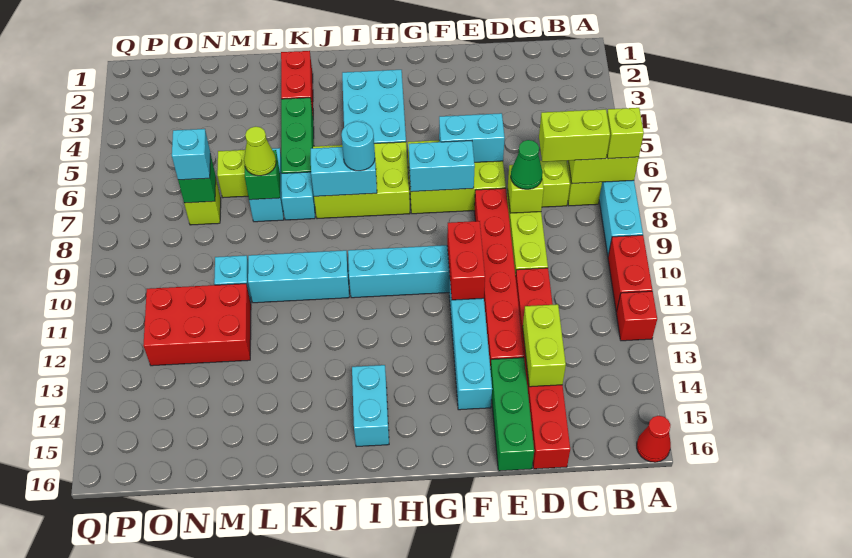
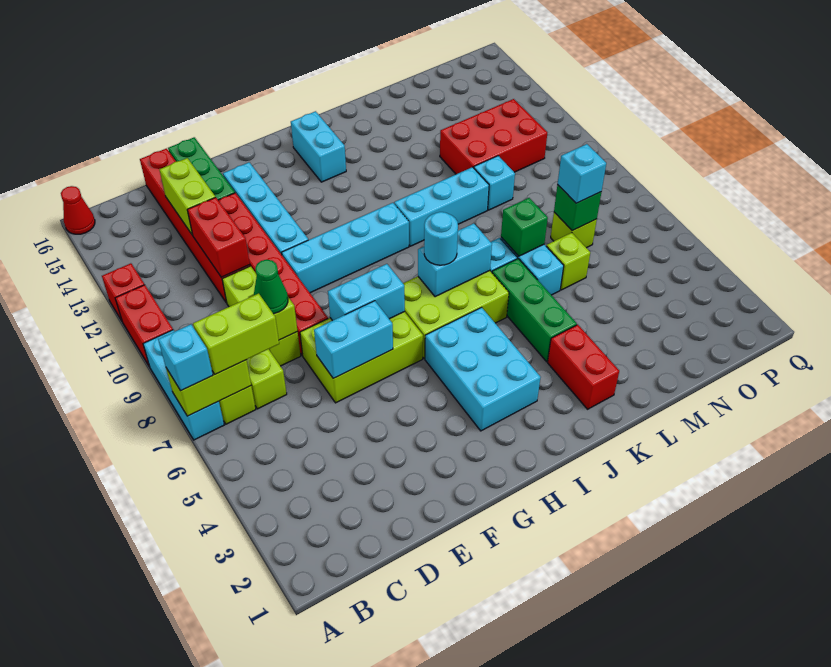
lime brick A7 level 3 -> cyan brick A7 level 3
red brick F10:F11 level 2 -> red brick D11:D12 level 2
lime cone L7 level 3 -> none

